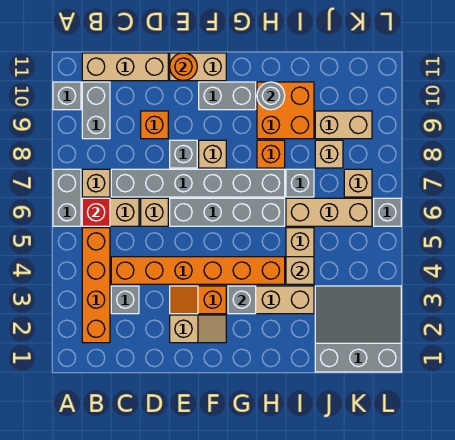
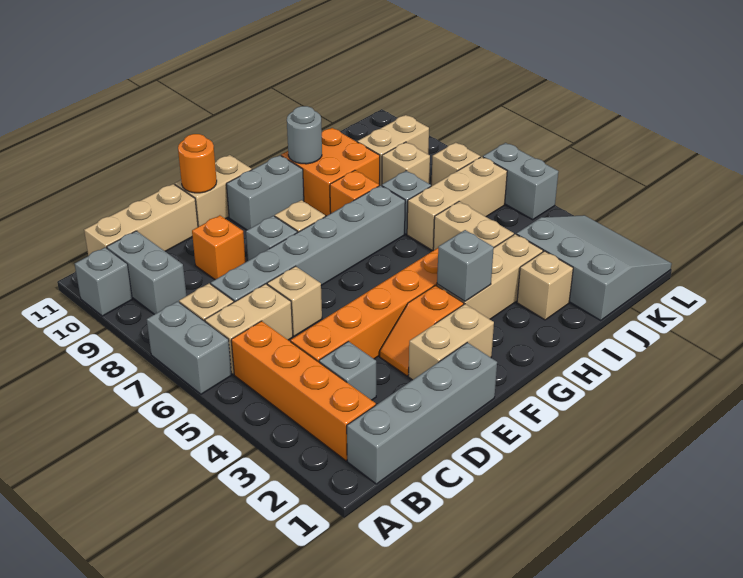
red brick B6 level 2 -> none
tan slope E2:F2 level 1 top E -> tan brick E2:F2 level 1
grey brick E6:H6 level 1 -> grey brick B1:E1 level 1
tan brick I4 level 2 -> tan brick I2 level 1
grey slope J1:L3 level 1 top 1 -> grey slope J1:L3 level 1 top J
grey brick L6 level 1 -> grey brick L5:L6 level 1

